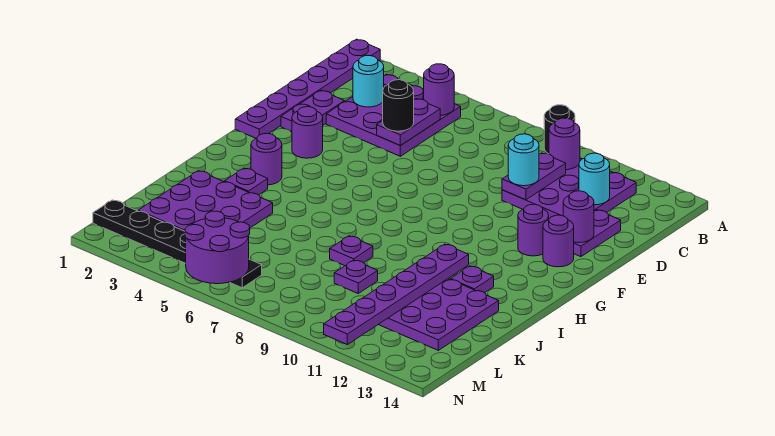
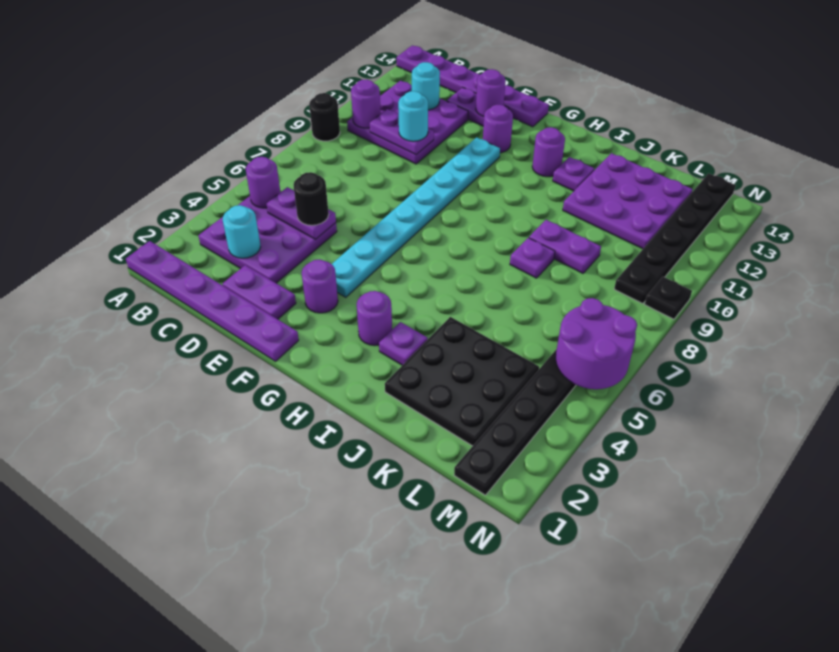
none -> cyan plate F4:F11 level 1
purple round brick F13 level 1 -> purple round brick H12 level 1
purple plate I11:N11 level 2 -> purple plate A14:F14 level 1
purple plate J2:L4 level 1 -> black plate J2:L4 level 1
purple plate K9 level 1 -> purple plate J9:K9 level 1
none -> black plate M9:M14 level 1
none -> black plate N9 level 1

